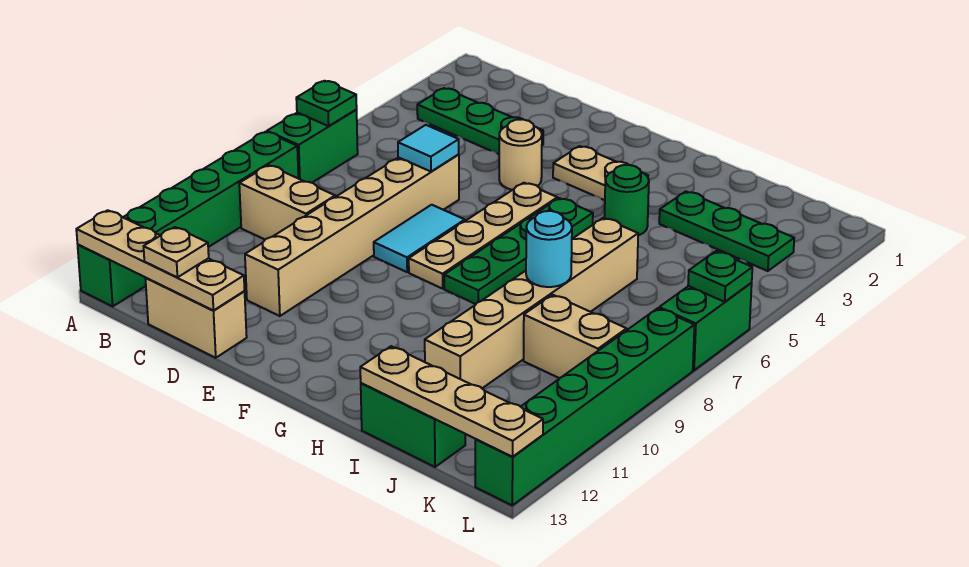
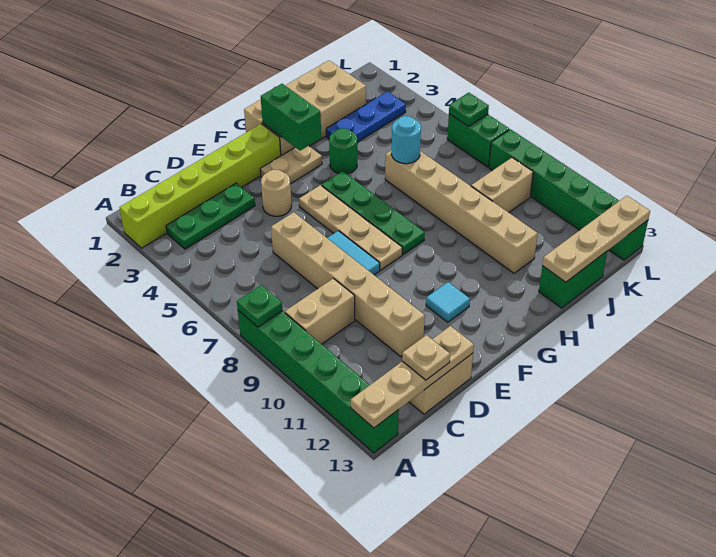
none -> lime brick A2:F2 level 1
green brick A6:A7 level 1 -> green brick G2:G3 level 2
green plate A6 level 2 -> green plate A8 level 2
cyan tile D6 level 2 -> cyan tile F11 level 1
none -> tan brick G1:J2 level 1
green plate I3:K3 level 1 -> blue plate I3:K3 level 1
cyan round brick I8 level 2 -> cyan round brick I6 level 2

